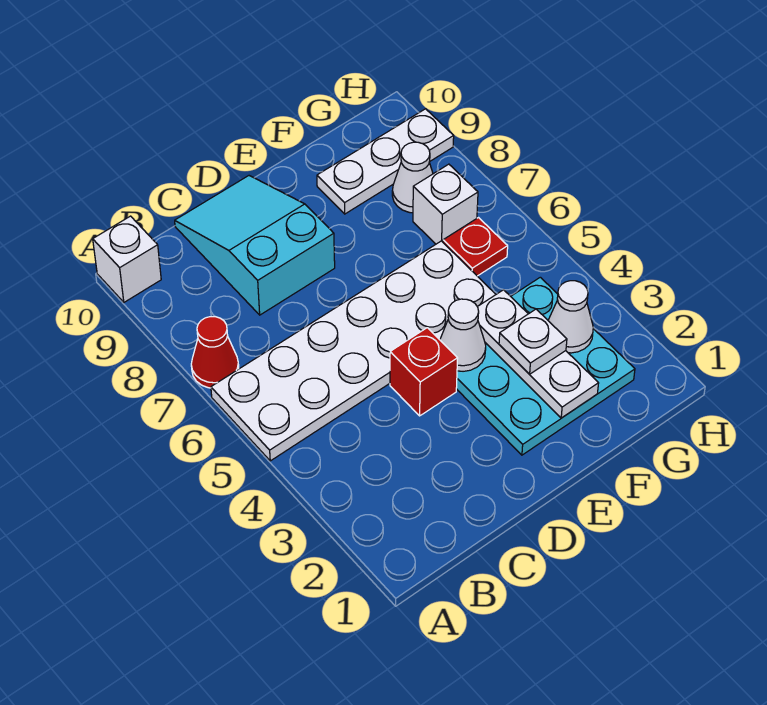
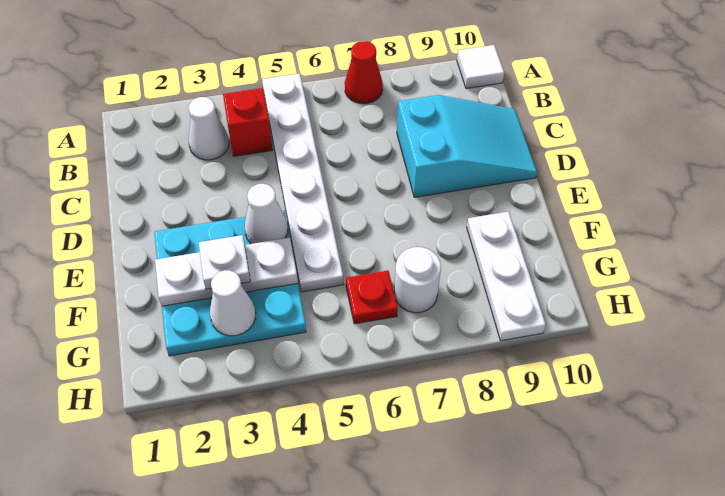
white plate A5:F6 level 1 -> white plate A5:F5 level 1
white brick A10 level 1 -> white tile A10 level 1
red brick D4 level 1 -> red brick B4 level 1
white brick G7 level 1 -> white round brick G7 level 1
white cone G8 level 1 -> white cone B3 level 1

